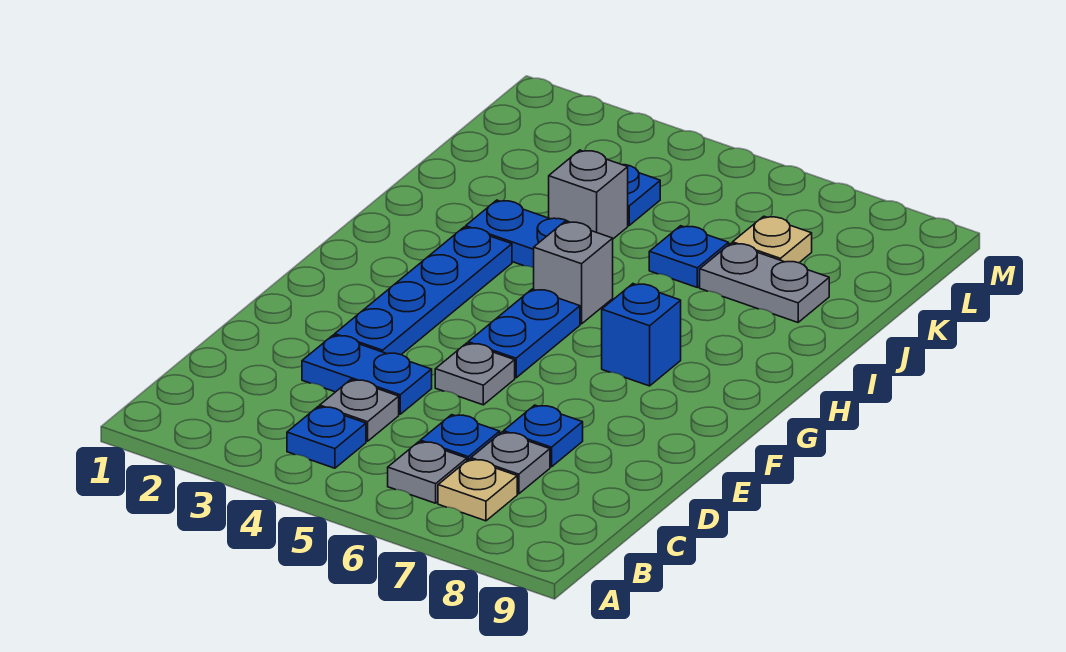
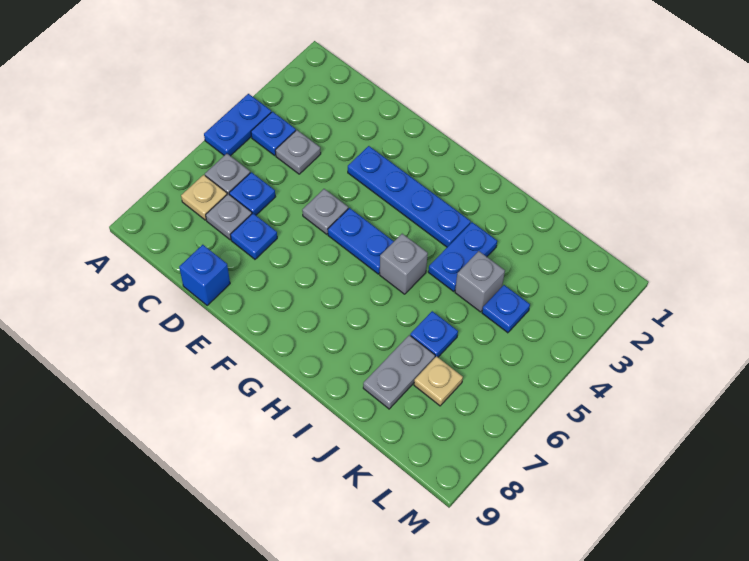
blue plate D3:D4 level 1 -> blue plate A4:A5 level 1
blue brick G7 level 1 -> blue brick D9 level 1

